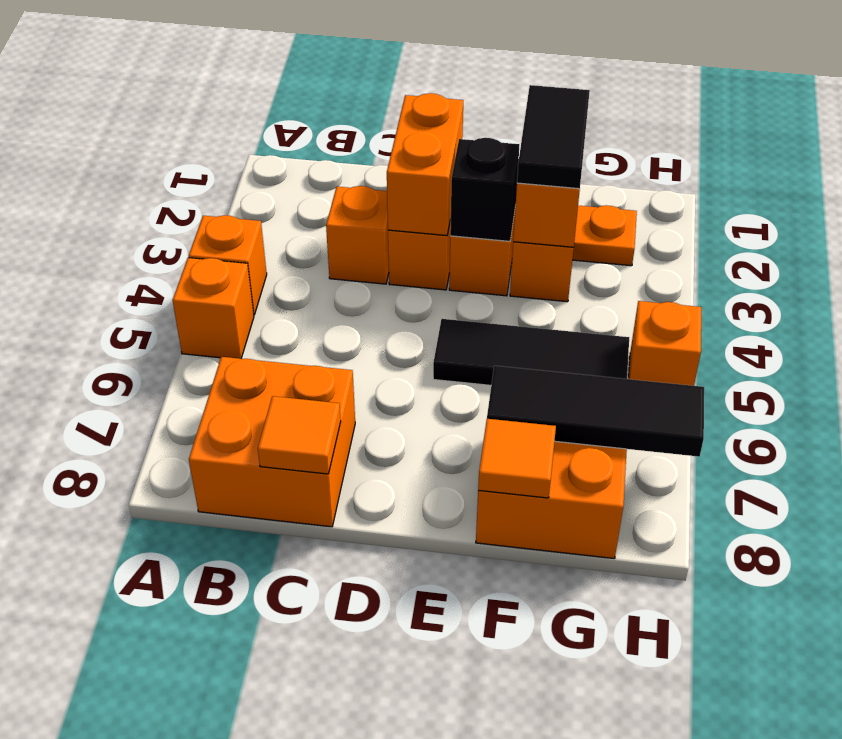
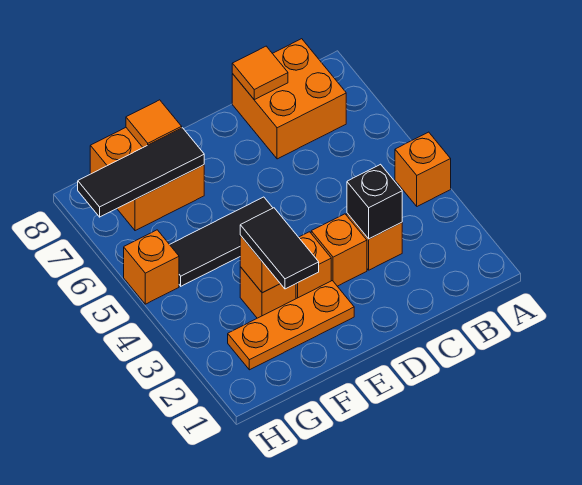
orange brick A5 level 1 -> none
orange brick D2:D3 level 2 -> none
black brick E3 level 2 -> black brick C3 level 2

